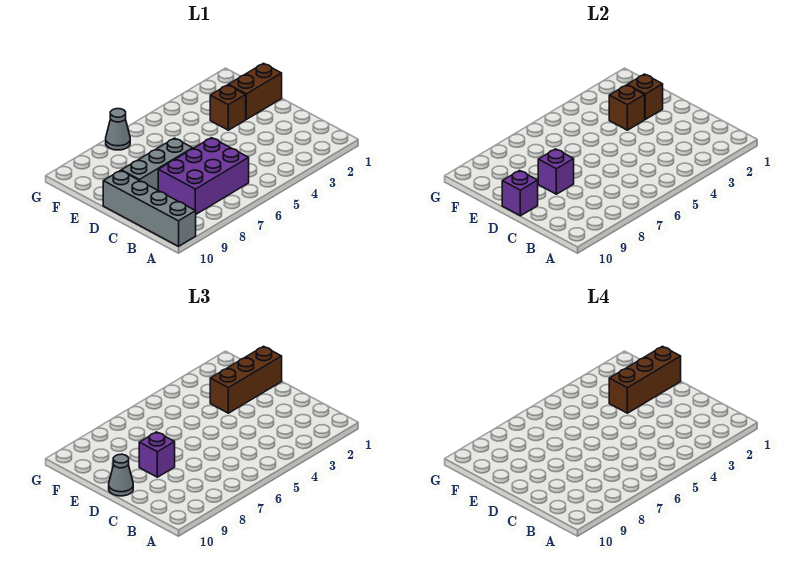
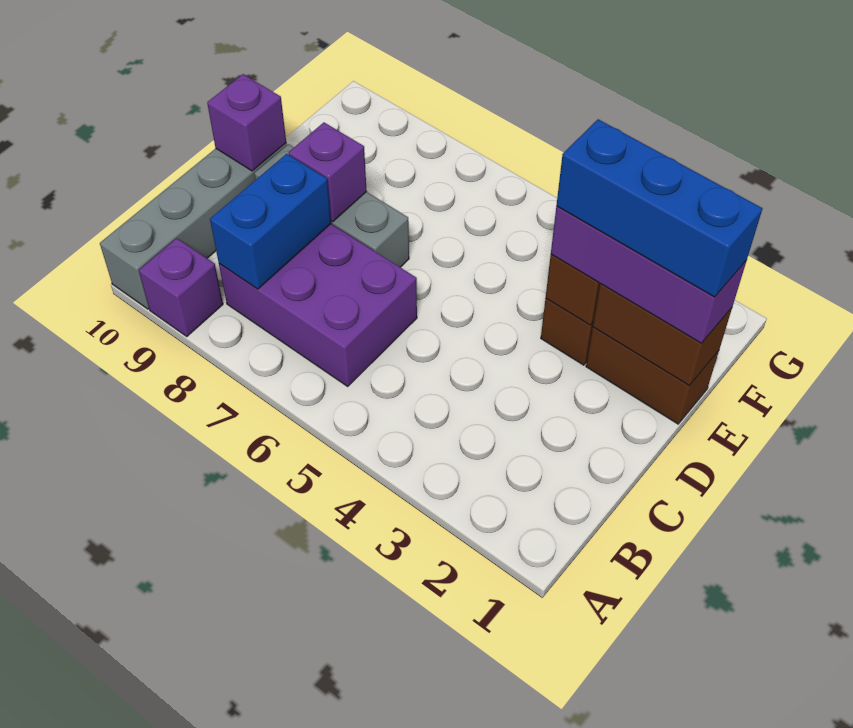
none -> blue brick B8:C8 level 2
purple brick D8 level 3 -> purple brick A9 level 1
grey cone D10 level 3 -> none
brown brick E1:E3 level 3 -> purple brick E1:E3 level 3
brown brick E1:E3 level 4 -> blue brick E1:E3 level 4
brown brick E2 level 2 -> brown brick E1:E2 level 2
grey cone G7 level 1 -> none

